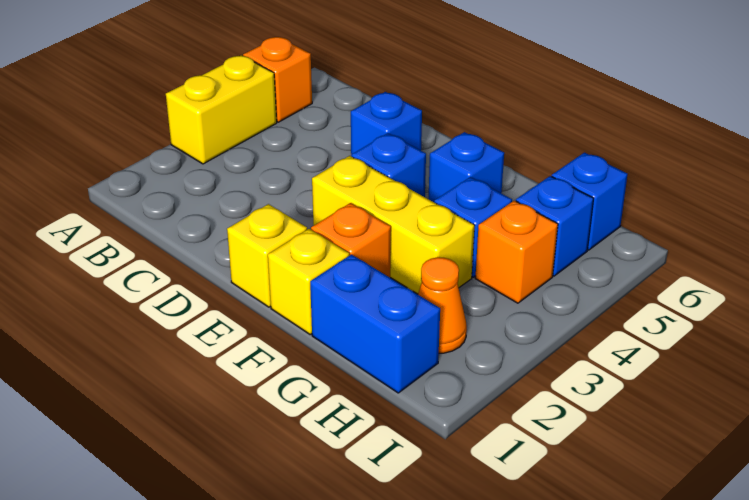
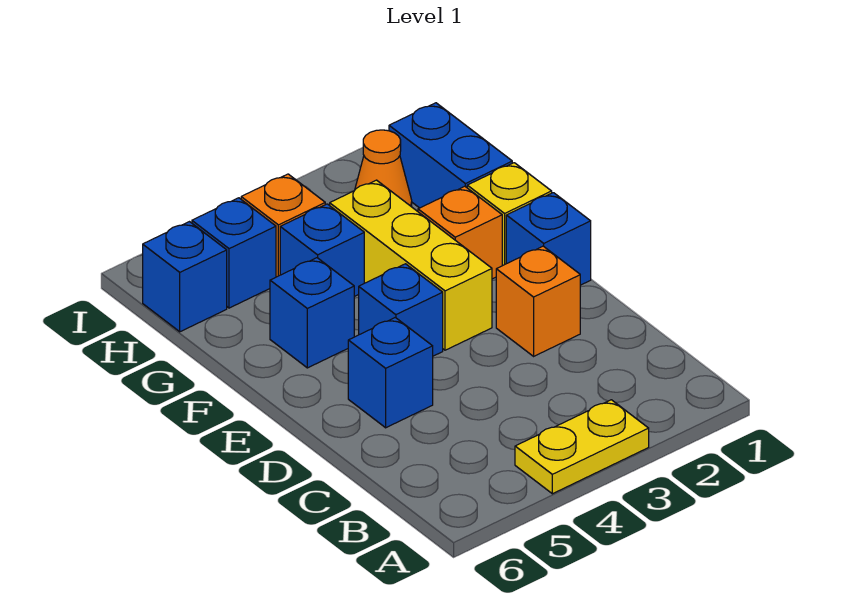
yellow brick A3:A4 level 1 -> yellow plate A3:A4 level 1
orange brick A5 level 1 -> orange brick D2 level 1
yellow brick E1 level 1 -> blue brick E1 level 1

